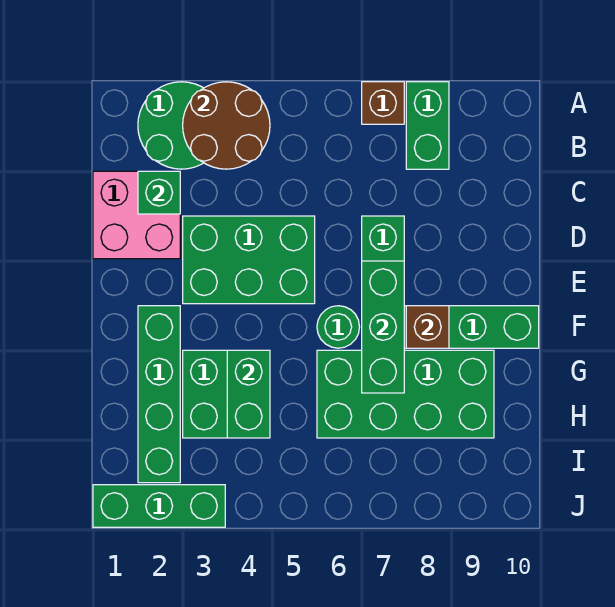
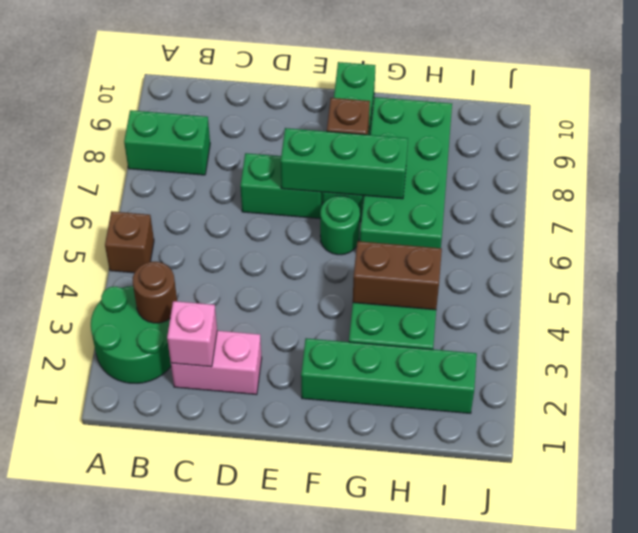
brown round brick A3:B4 level 2 -> brown round brick B3 level 2
brown brick A7 level 1 -> brown brick A5 level 1
pink brick C1:D2 level 1 -> pink brick C2:D2 level 1
green brick C2 level 2 -> pink brick C2 level 2
green brick D3:E5 level 1 -> none
green brick G4:H4 level 2 -> brown brick G4:H4 level 2
green brick J1:J3 level 1 -> none

